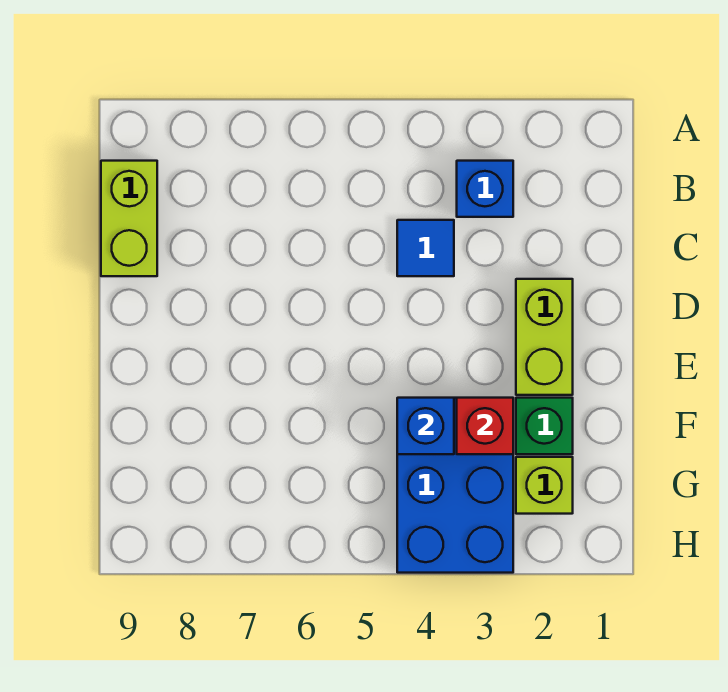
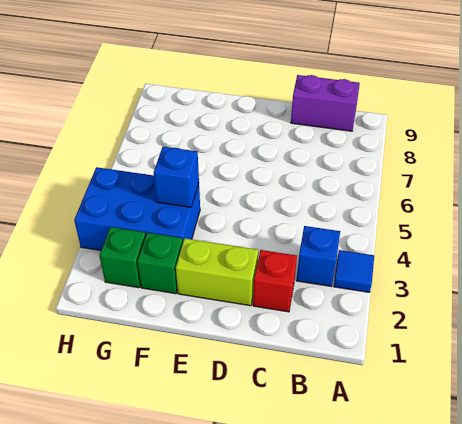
lime brick B9:C9 level 1 -> purple brick B9:C9 level 1
blue tile C4 level 1 -> blue tile A3 level 1
red brick F3 level 2 -> red brick C2 level 1
lime brick G2 level 1 -> green brick G2 level 1

